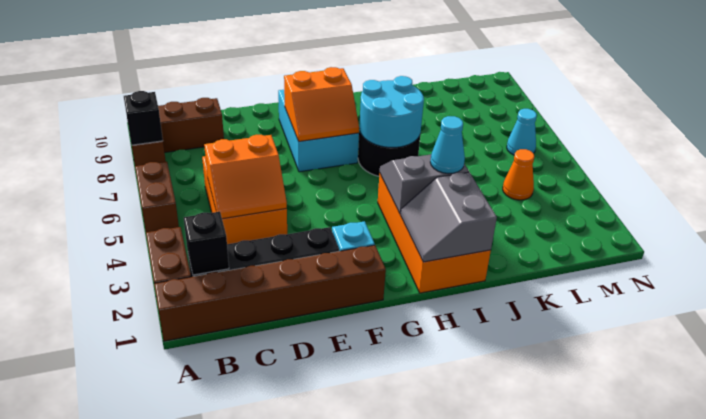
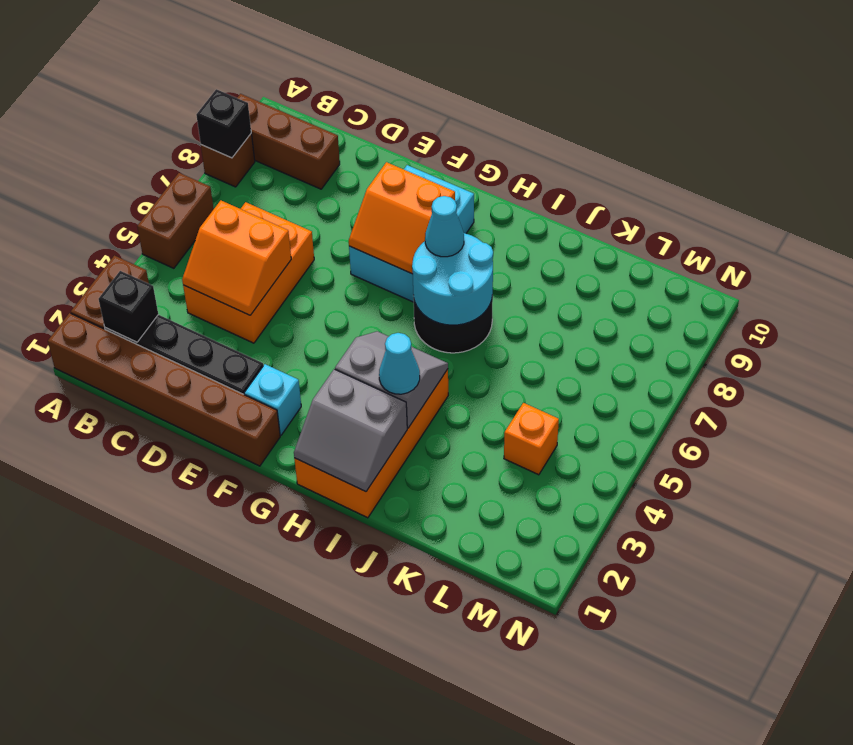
grey slope H1:I2 level 2 top I -> grey slope H1:I2 level 2 top 2
orange cone L4 level 1 -> orange brick L4 level 1
cyan cone M6 level 1 -> cyan cone H7 level 3

